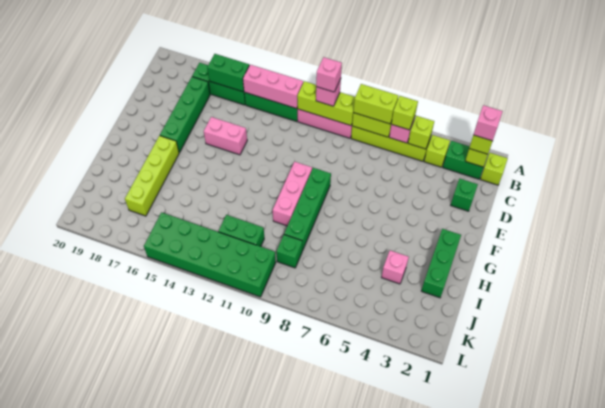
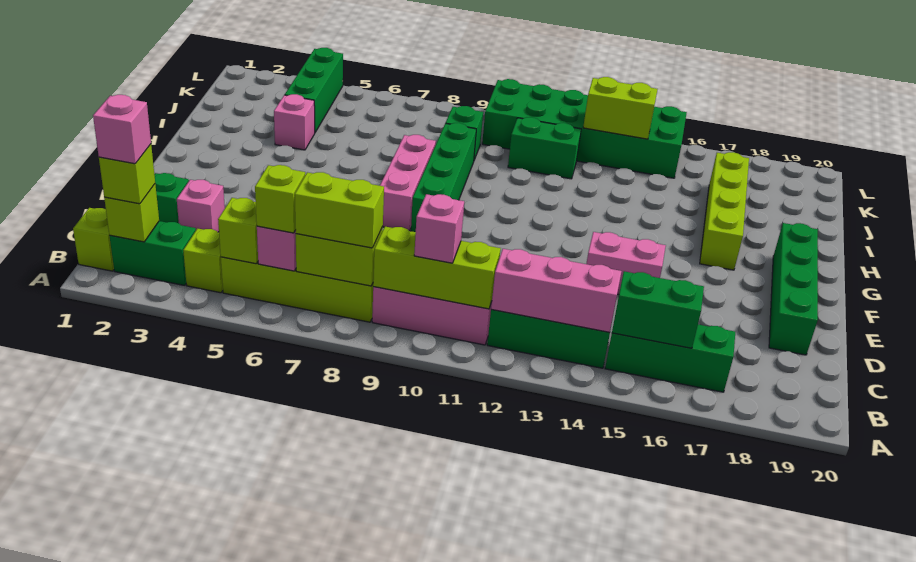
pink brick B10 level 4 -> pink brick D3 level 1
green brick C17:F17 level 1 -> green brick D19:G19 level 1
pink brick F10:H10 level 1 -> pink brick F8:H8 level 1
green brick G2:I2 level 1 -> green brick J4:L4 level 1
none -> lime brick K13:K14 level 2

